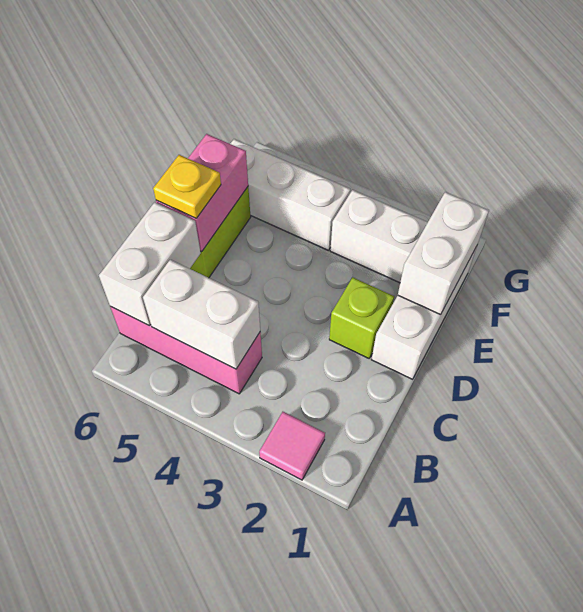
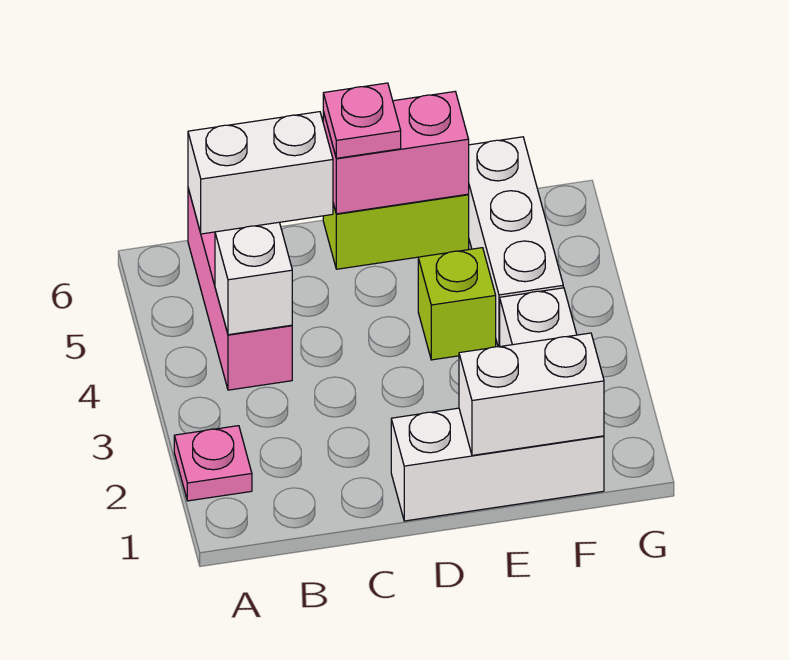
pink tile A2 level 1 -> pink plate A2 level 1
white brick B4:B5 level 2 -> white brick B4 level 2
lime brick D2 level 1 -> lime brick E4 level 1
yellow plate D6 level 3 -> pink plate D6 level 3

